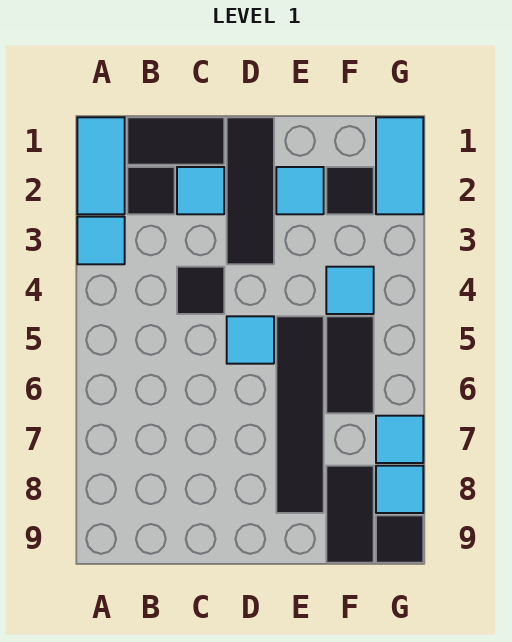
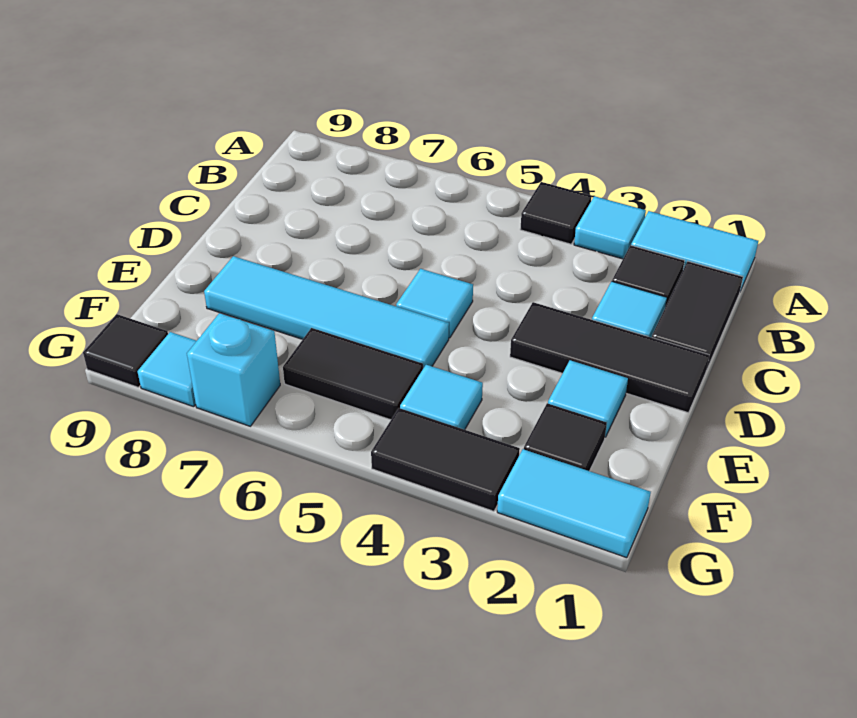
black tile C4 level 1 -> black tile A4 level 1
black tile E5:E8 level 1 -> cyan tile E5:E8 level 1
black tile F8:F9 level 1 -> black tile G3:G4 level 1
cyan tile G7 level 1 -> cyan brick G7 level 1

